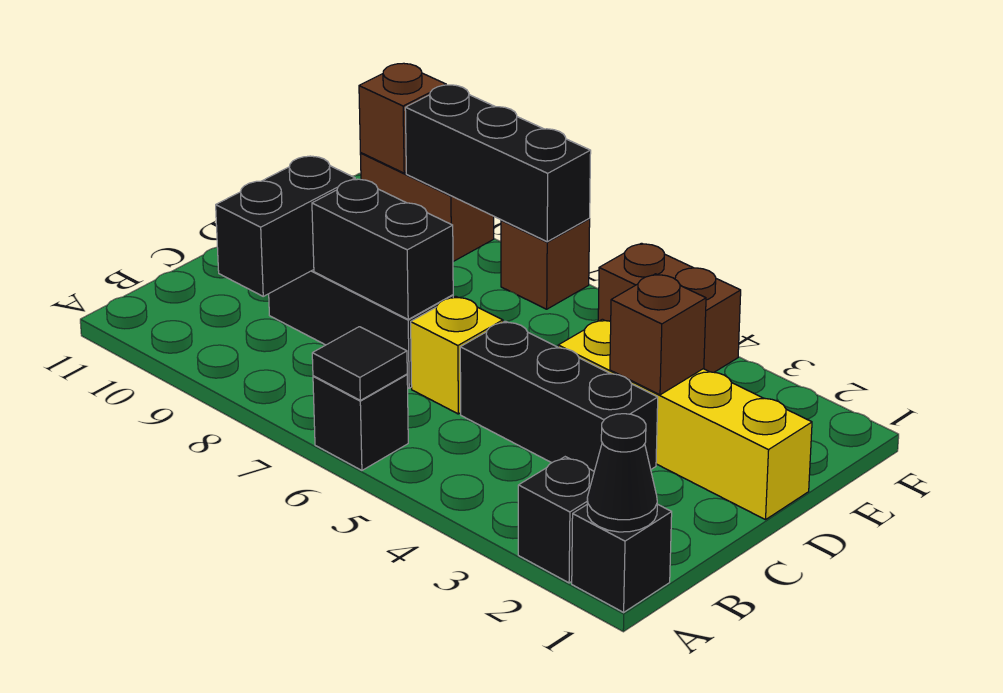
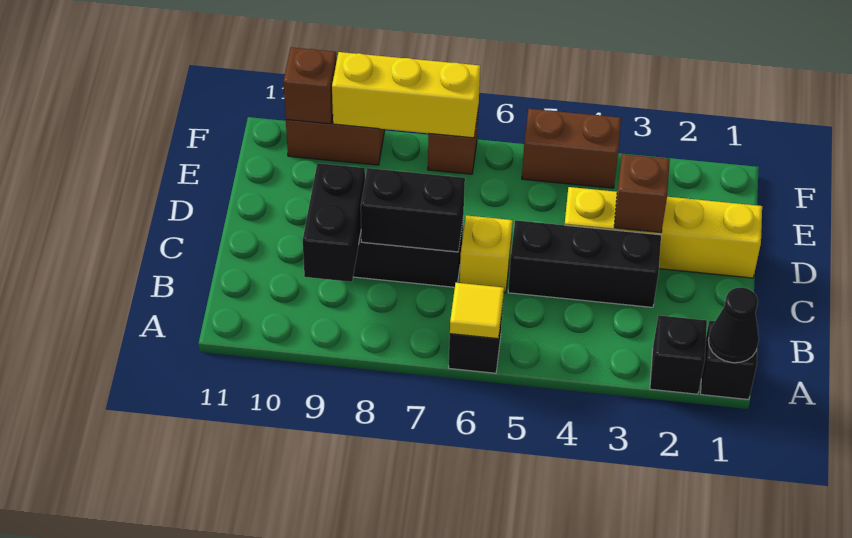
black tile A6 level 2 -> yellow tile A6 level 2
black brick F7:F9 level 2 -> yellow brick F7:F9 level 2

